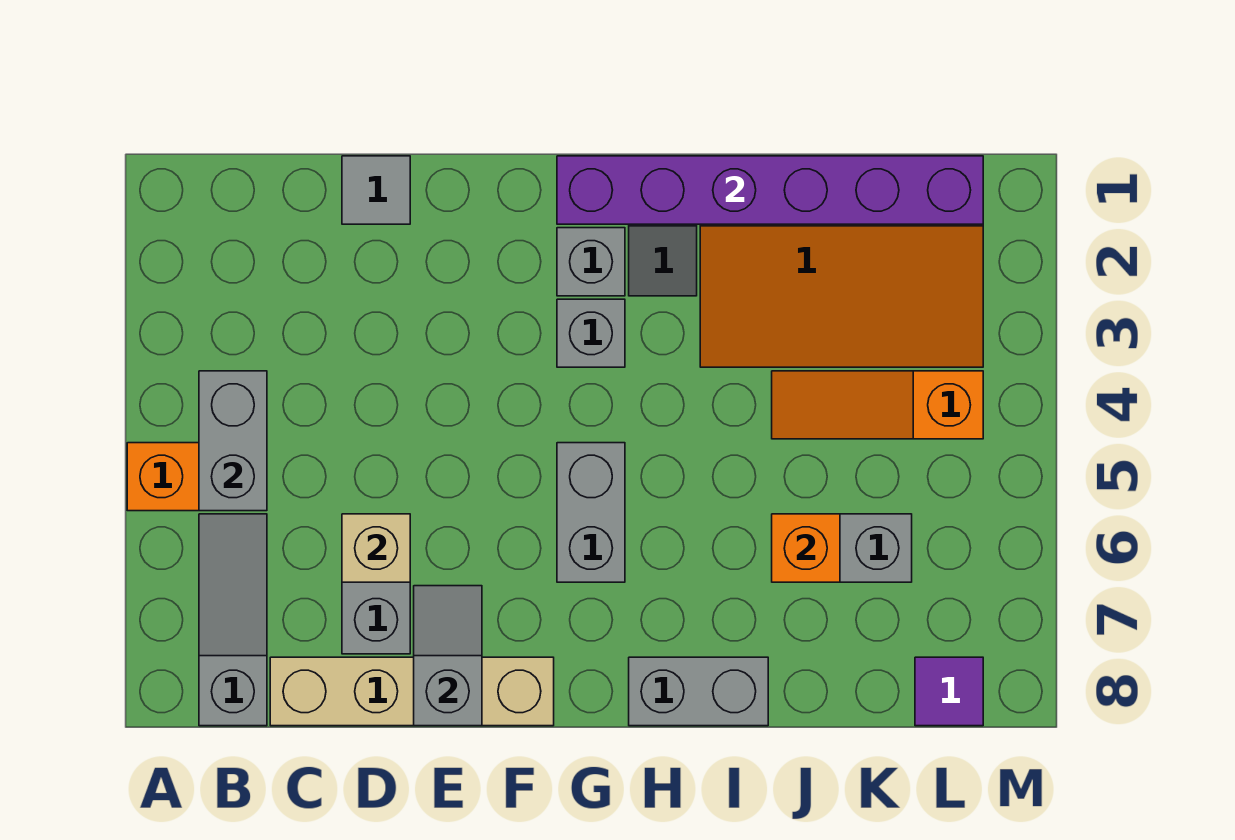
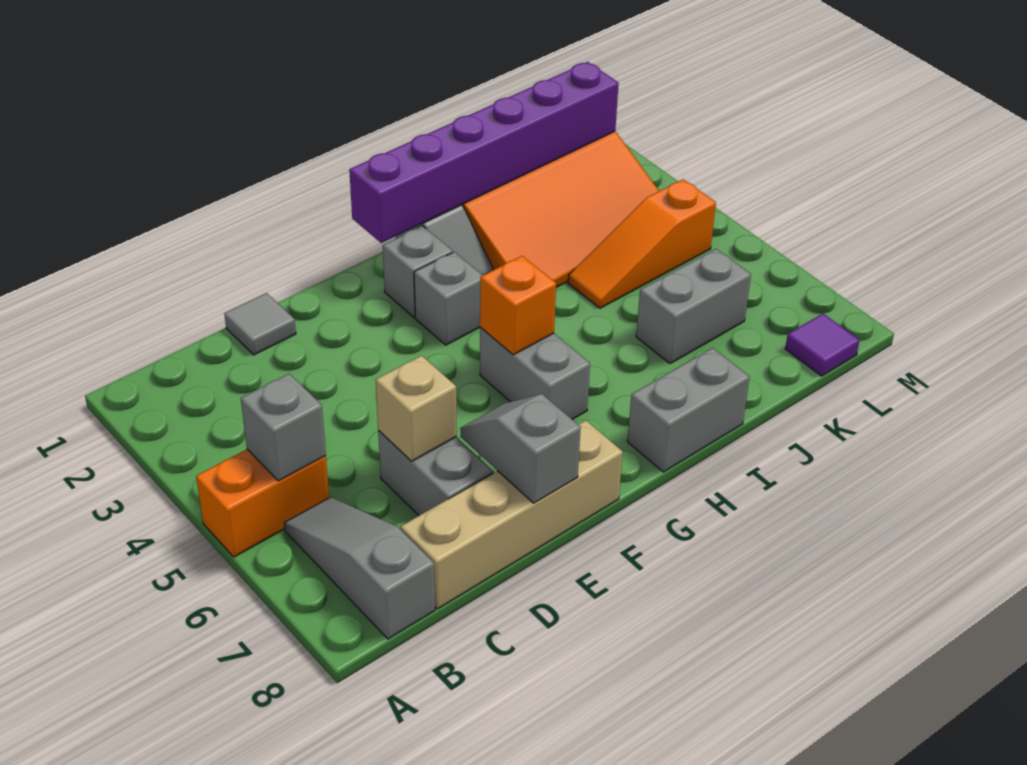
grey brick B4:B5 level 2 -> grey brick B5 level 2
orange brick J6 level 2 -> orange brick G5 level 2

